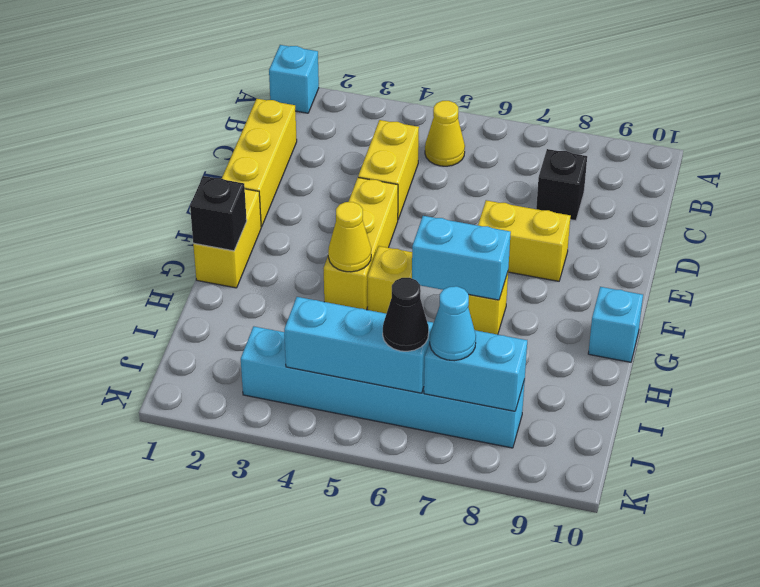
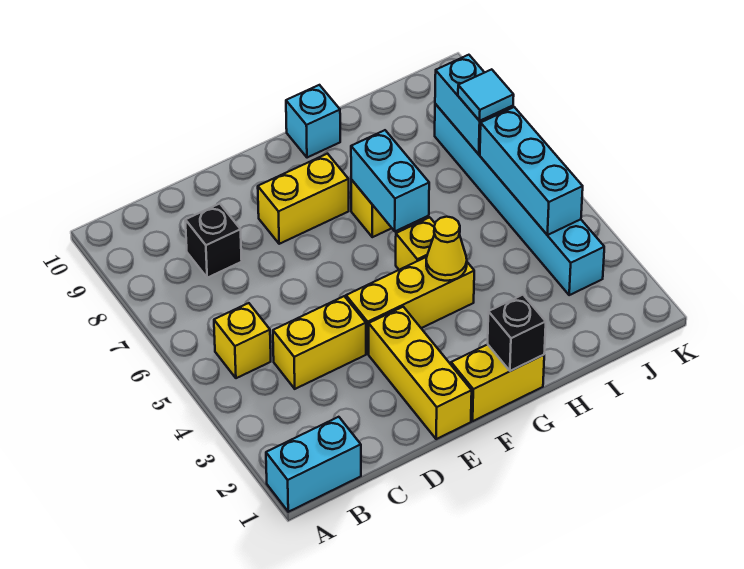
cyan brick A1 level 1 -> cyan brick A1:B1 level 1
yellow cone B5 level 1 -> yellow brick B5 level 1
yellow brick C1:E1 level 1 -> yellow brick E1:E3 level 1
yellow brick E7:E8 level 1 -> yellow brick E8:F8 level 1
black cone J6 level 3 -> none
cyan cone J7 level 3 -> cyan tile J7 level 3

